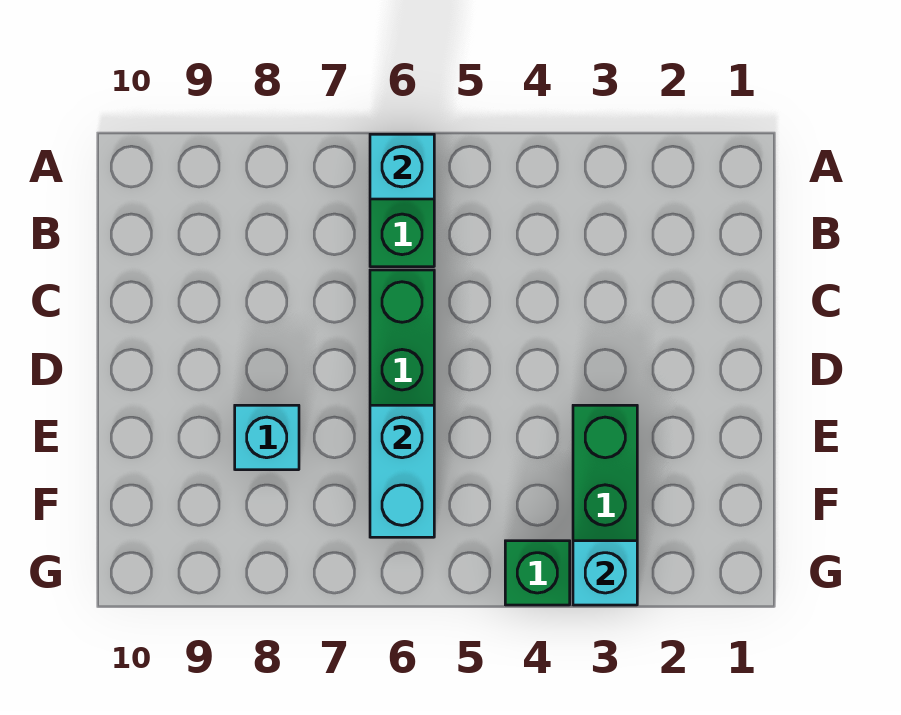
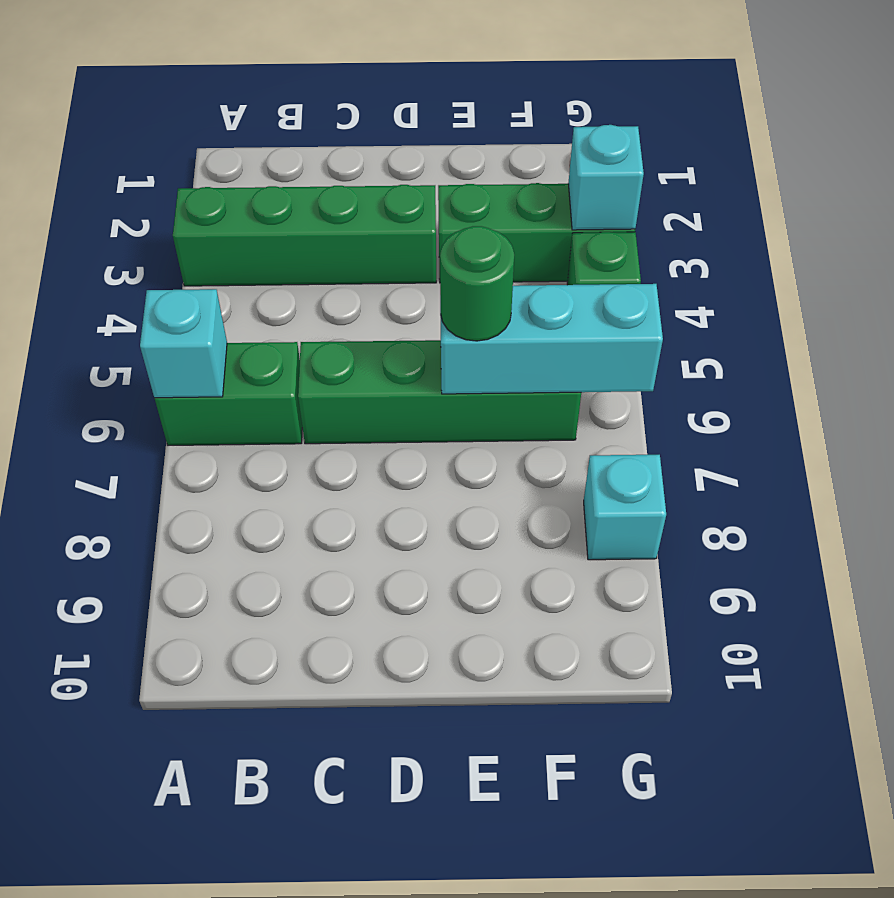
none -> green brick A3:D3 level 1
cyan brick E6:F6 level 2 -> cyan brick E6:G6 level 2
none -> green round brick E6 level 3
cyan brick E8 level 1 -> cyan brick G8 level 1

